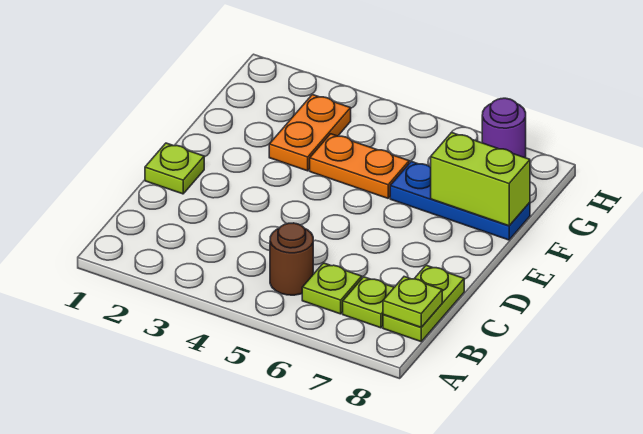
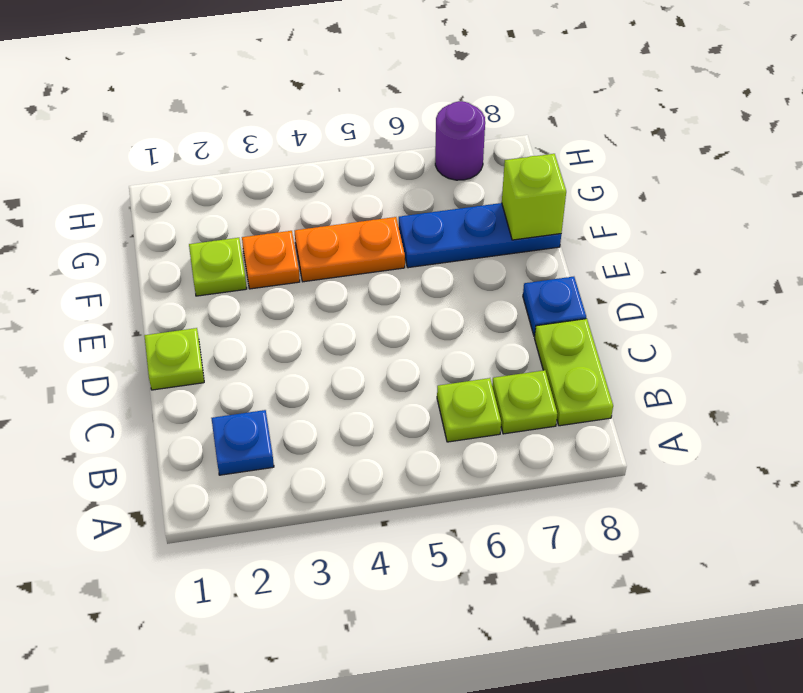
none -> blue plate B2 level 1
brown round brick B5 level 1 -> none
lime plate B8 level 2 -> lime plate F2 level 1
none -> blue plate D8 level 1
orange plate F3:G3 level 1 -> orange plate F3 level 1
lime brick F7:F8 level 2 -> lime brick F8 level 2

